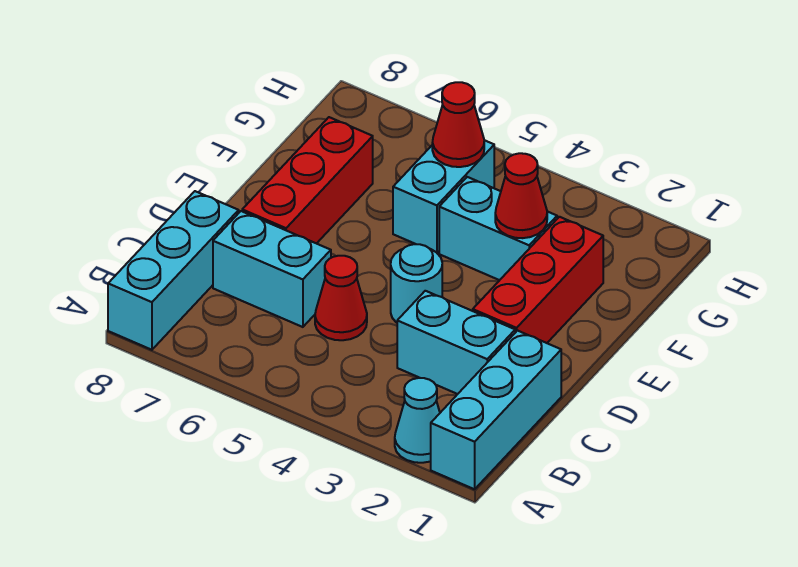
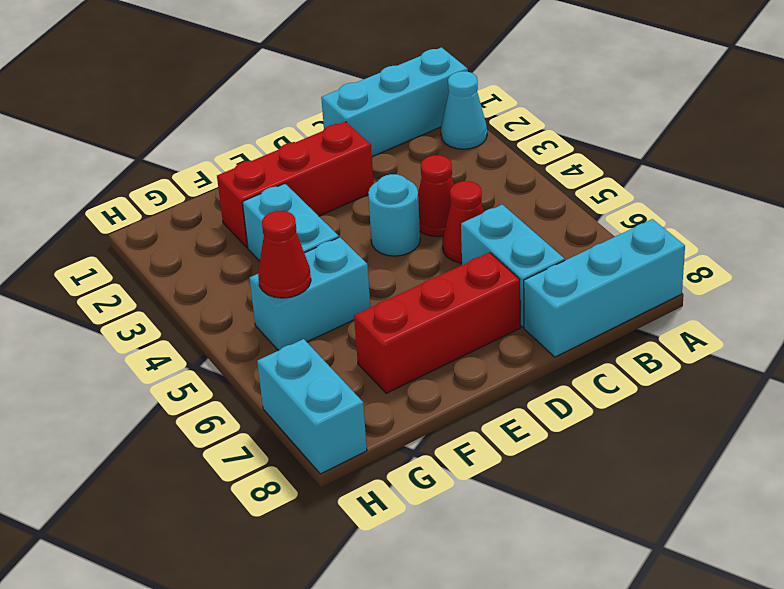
cyan brick C2:C3 level 1 -> cyan brick H7:H8 level 1
red cone F3 level 2 -> red cone C4 level 1

